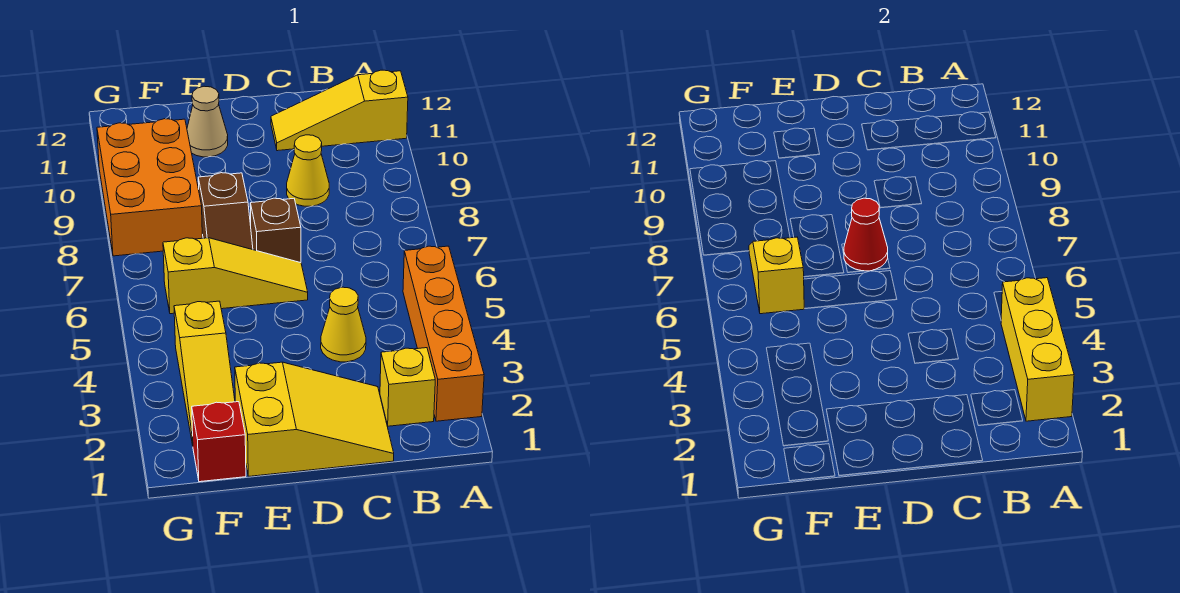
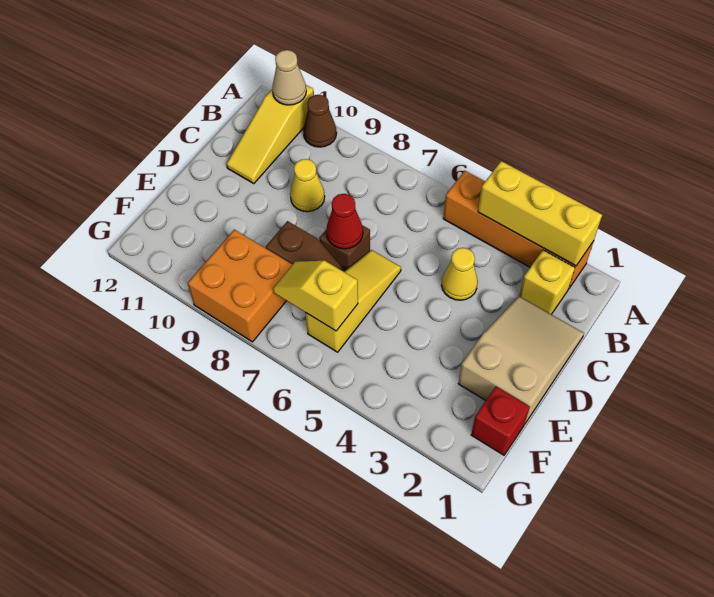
none -> brown cone A10 level 1
yellow slope C1:E2 level 1 top E -> tan slope C1:E2 level 1 top E
tan cone E11 level 1 -> tan cone A11 level 2
yellow slope F2:F4 level 1 top 4 -> none
orange brick F8:G10 level 1 -> orange brick F8:G9 level 1

